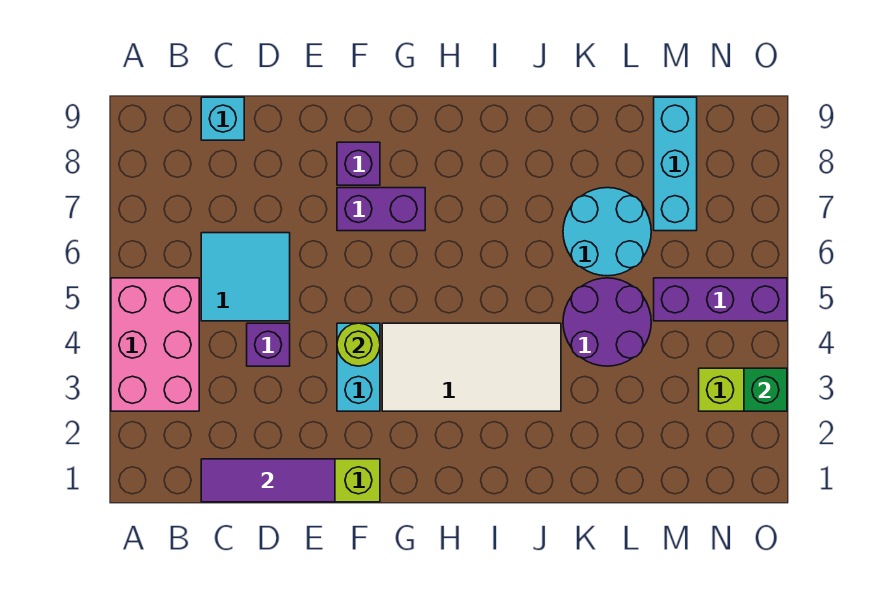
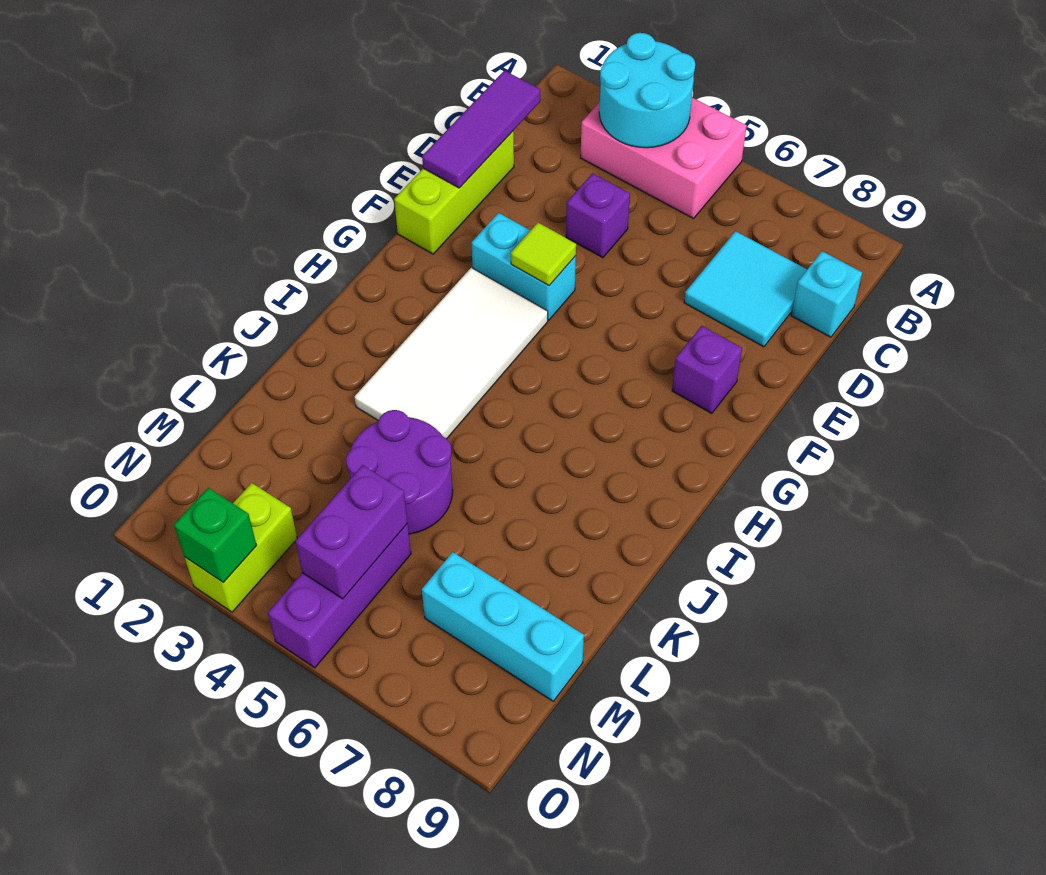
cyan tile C5:D6 level 1 -> cyan tile C7:D8 level 1
lime round brick F4 level 2 -> lime tile F4 level 2
purple brick F7:G7 level 1 -> purple brick M5:N5 level 2
cyan round brick K6:L7 level 1 -> cyan round brick A3:B4 level 2

